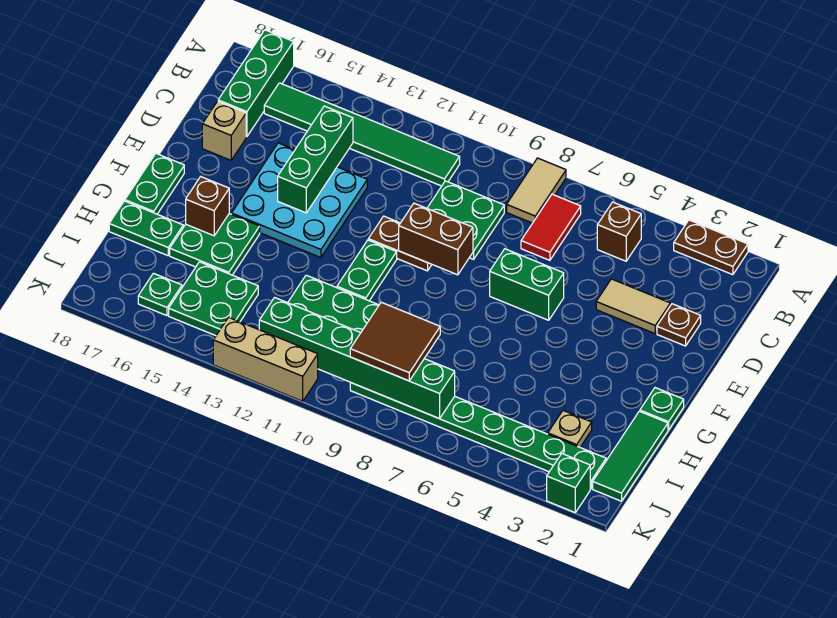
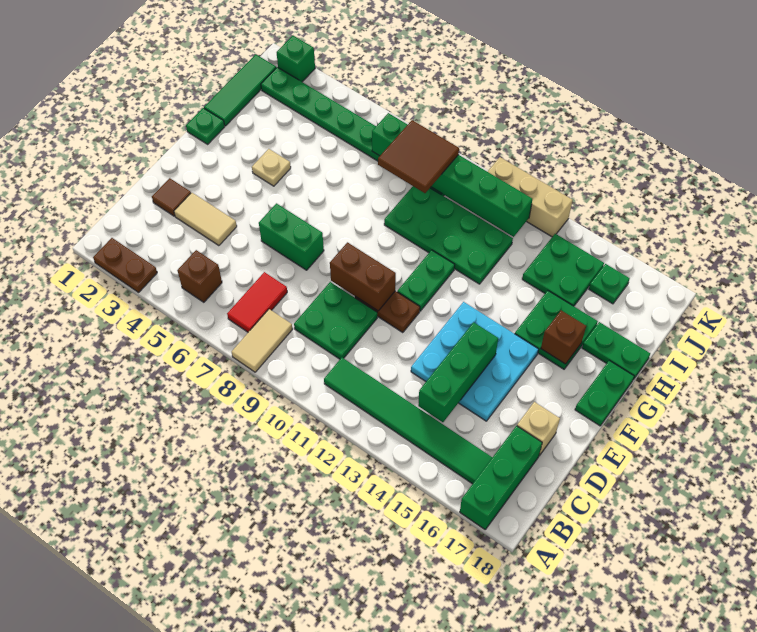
brown plate D2 level 1 -> brown tile D2 level 1
tan plate I3 level 1 -> tan plate G4 level 1

